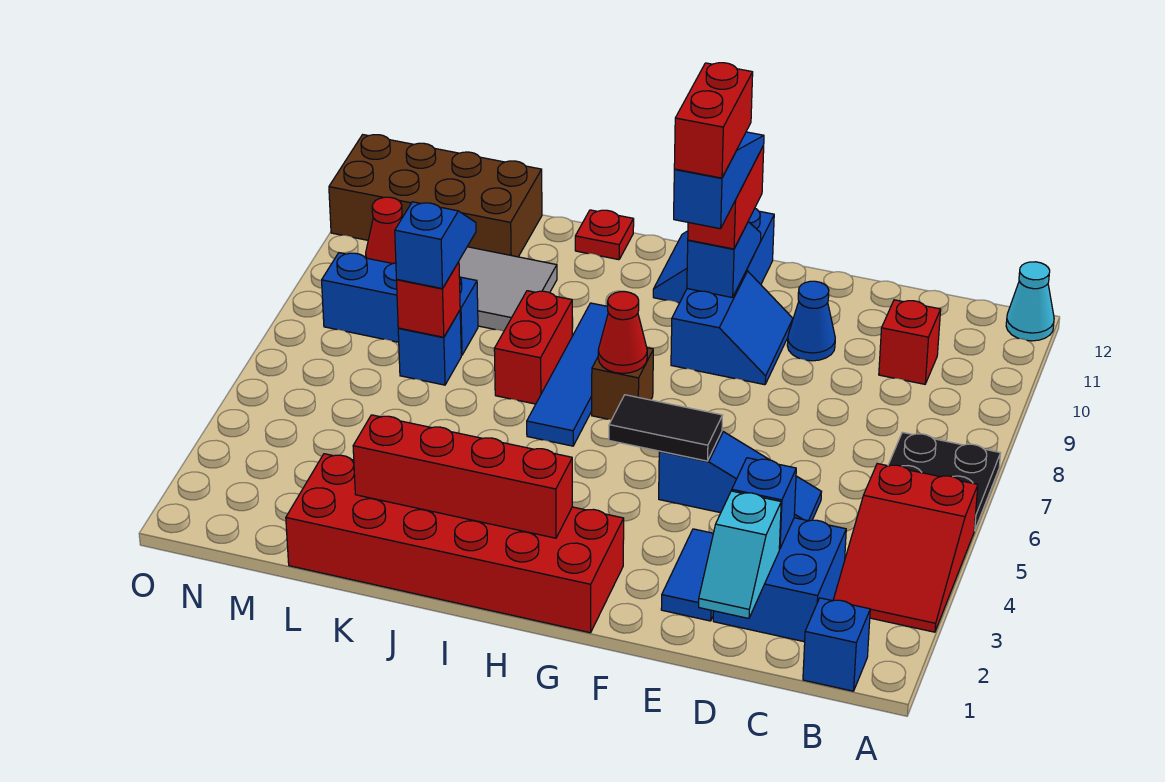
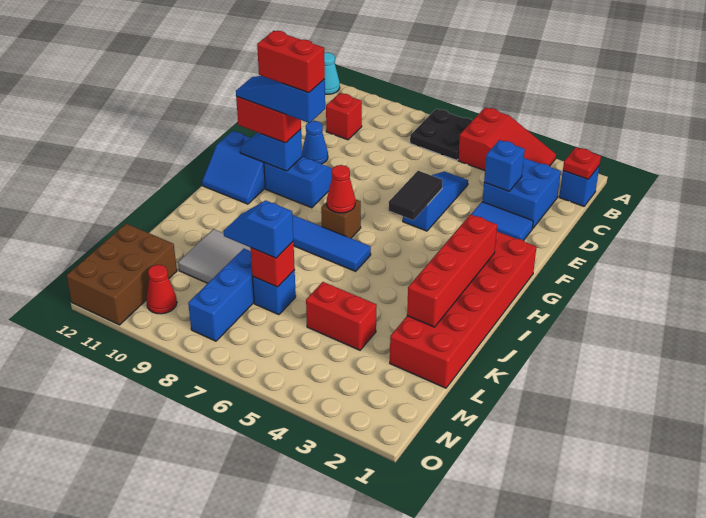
cyan slope D1:D2 level 2 top 2 -> none
red brick J7:J8 level 1 -> red brick L4:L5 level 1
red plate J12 level 1 -> red plate B1 level 2
brown brick L11:O12 level 1 -> brown brick M11:O12 level 1

